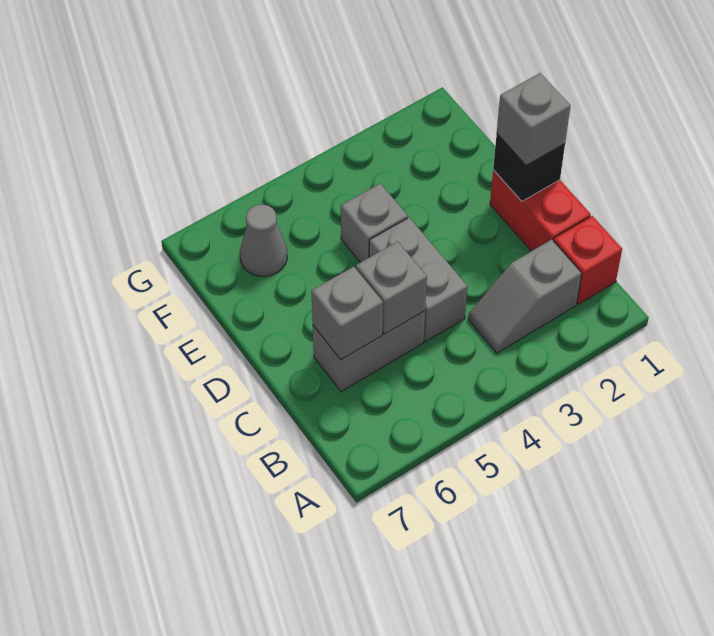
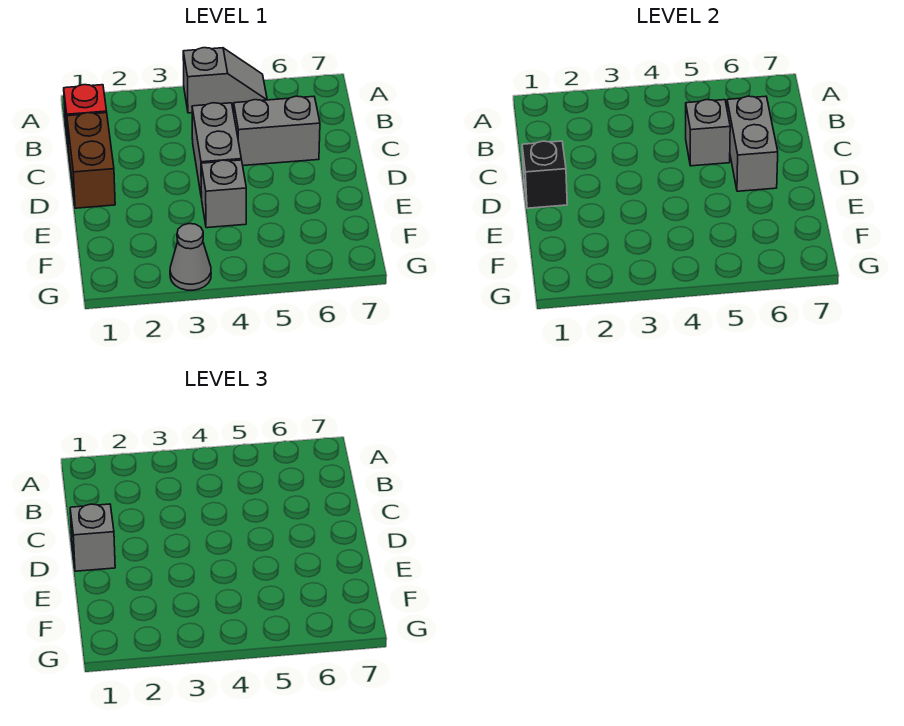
grey slope B2:B3 level 1 top 2 -> grey slope A4:A5 level 1 top 4
red brick C1:D1 level 1 -> brown brick C1:D1 level 1
grey brick C6 level 2 -> grey brick C6:D6 level 2
grey cone F6 level 1 -> grey cone G3 level 1

